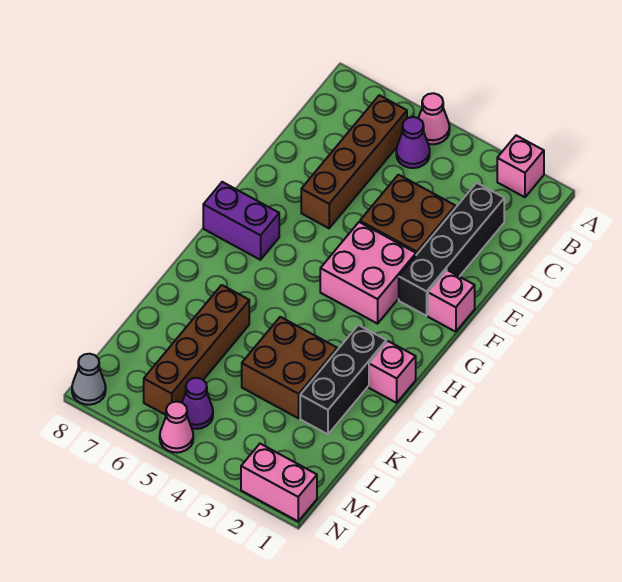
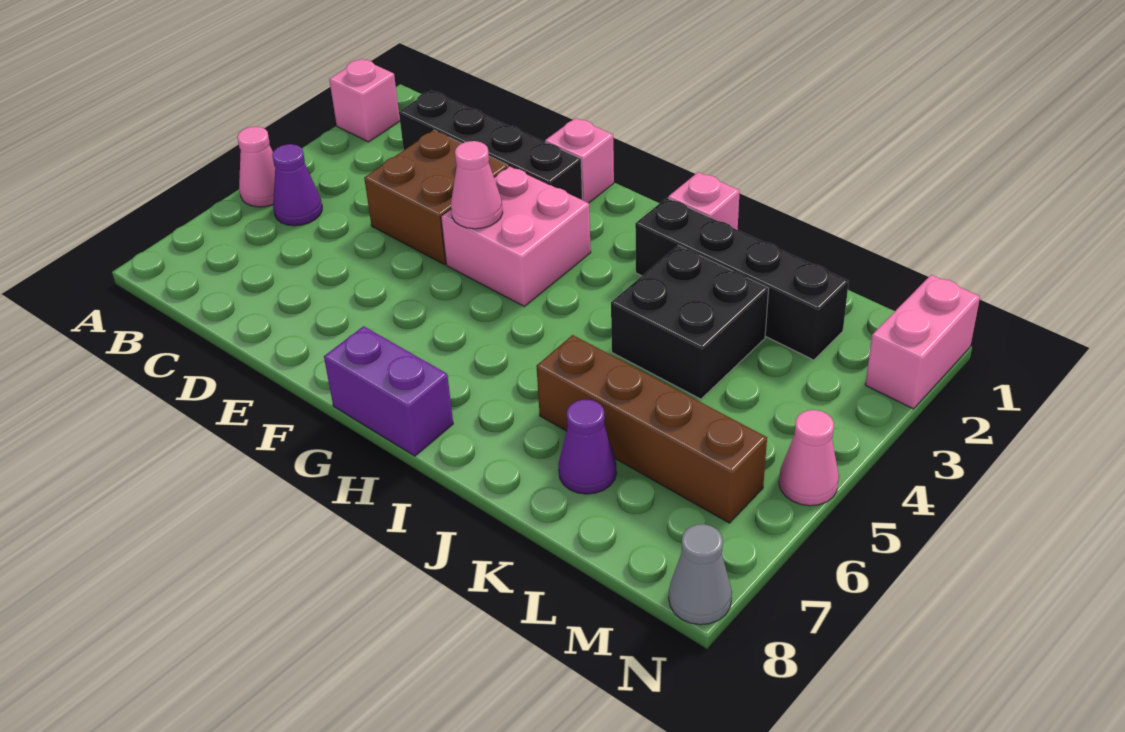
brown brick B6:E6 level 1 -> none
none -> pink cone F4 level 2
purple brick G7:G8 level 1 -> purple brick G8:H8 level 1
black brick I2:K2 level 1 -> black brick I2:L2 level 1
brown brick J3:K4 level 1 -> black brick J3:K4 level 1
purple cone M5 level 1 -> purple cone K7 level 1

